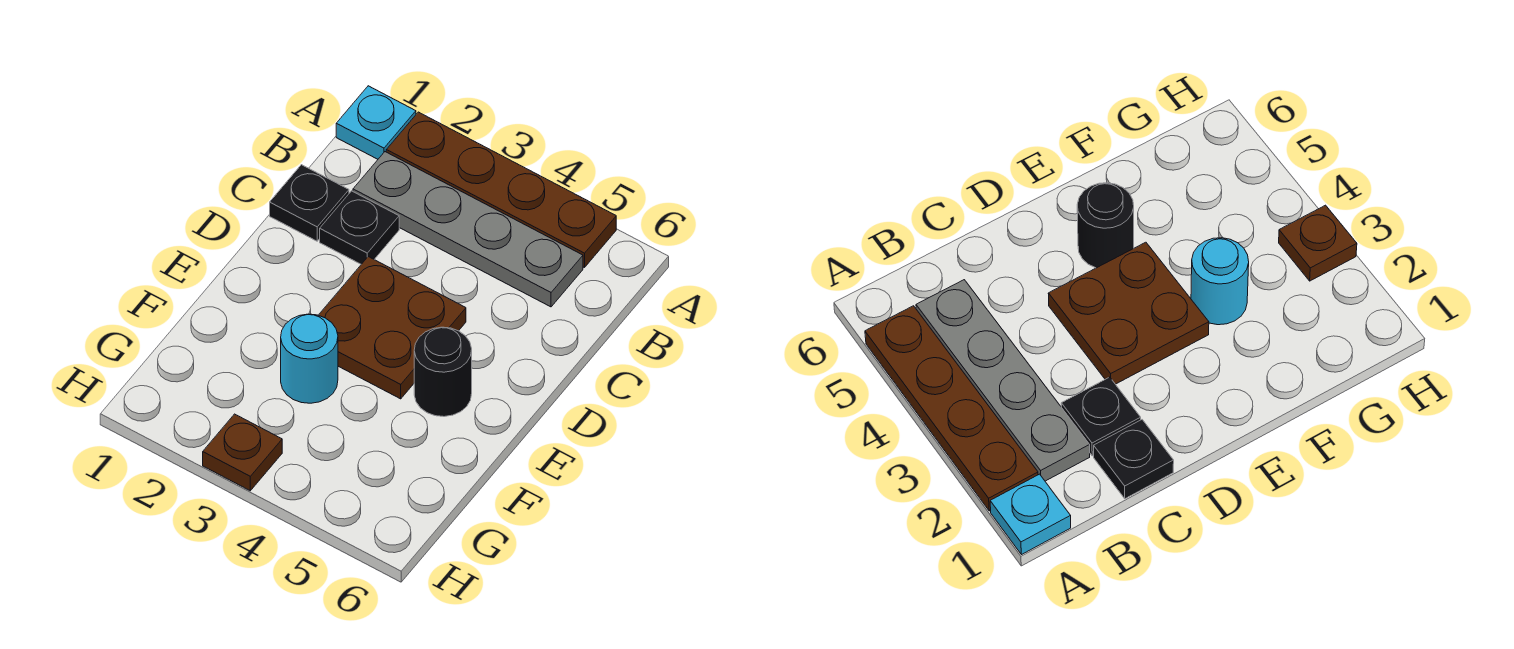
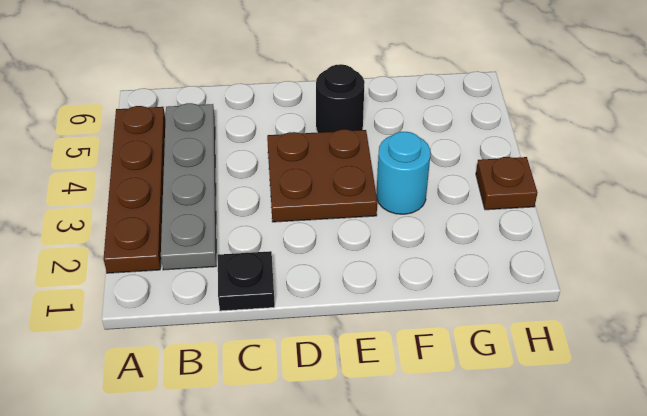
cyan plate A1 level 1 -> none
black plate C2 level 1 -> none

